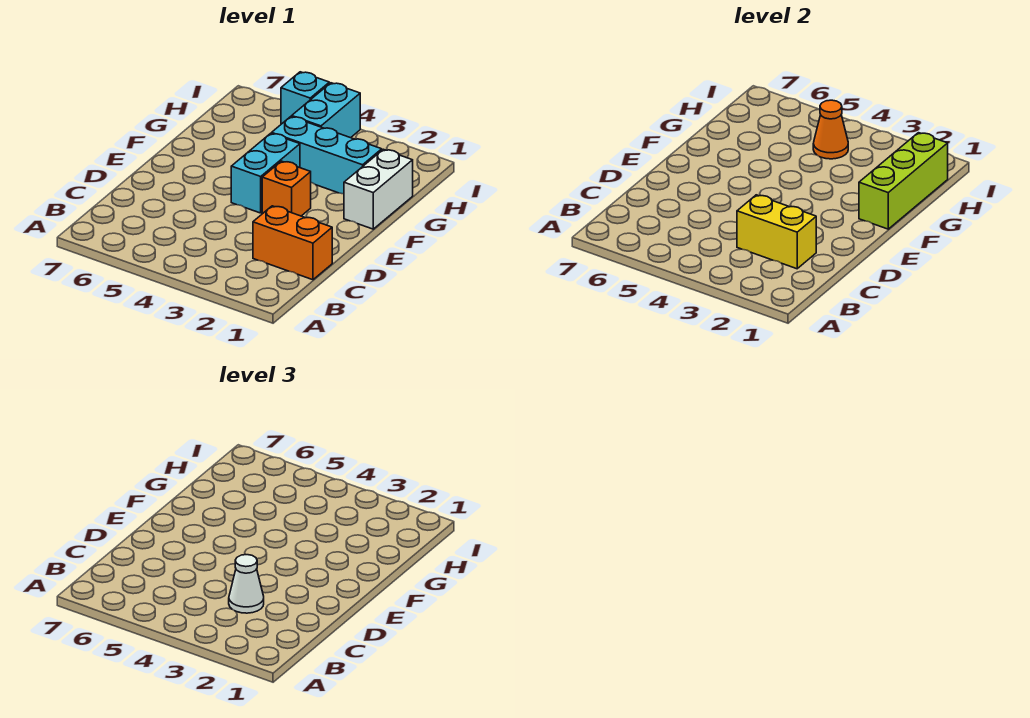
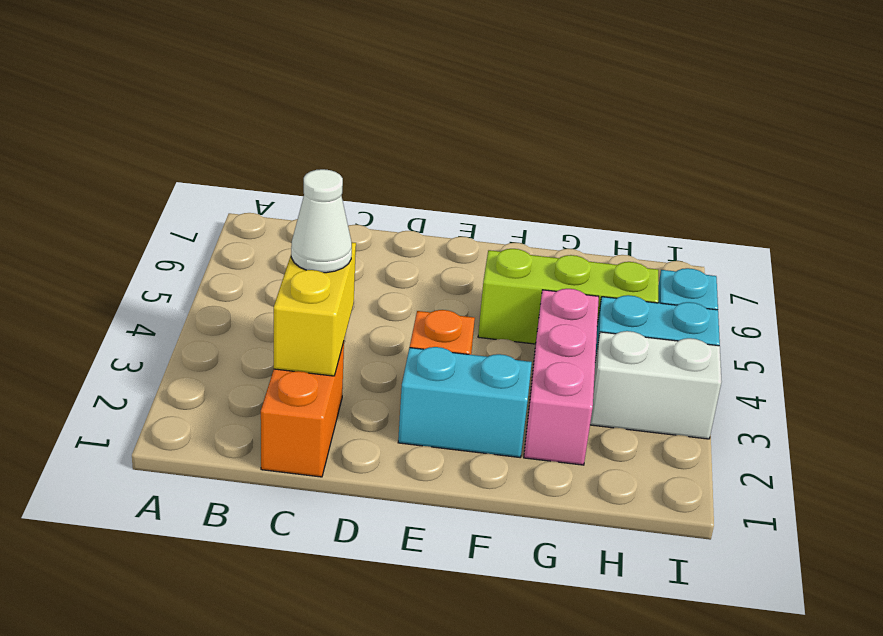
cyan brick E4:F4 level 1 -> cyan brick E2:F2 level 1
white brick F1:G1 level 1 -> white brick H3:I3 level 1
lime brick F1:H1 level 2 -> lime brick F5:H5 level 1
cyan brick G2:G4 level 1 -> pink brick G2:G4 level 1
orange cone H4 level 2 -> none

